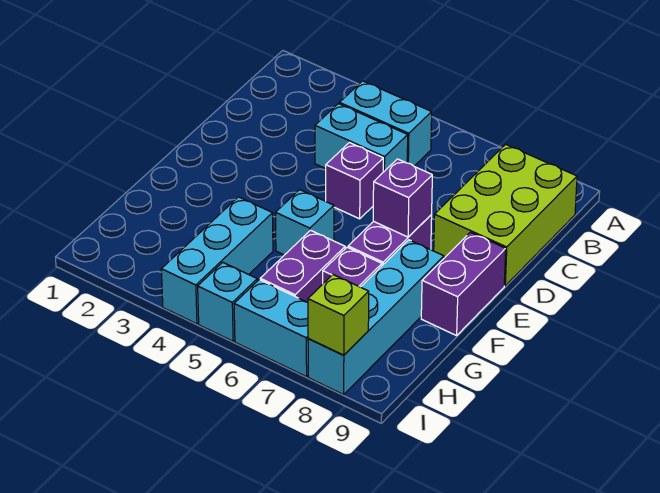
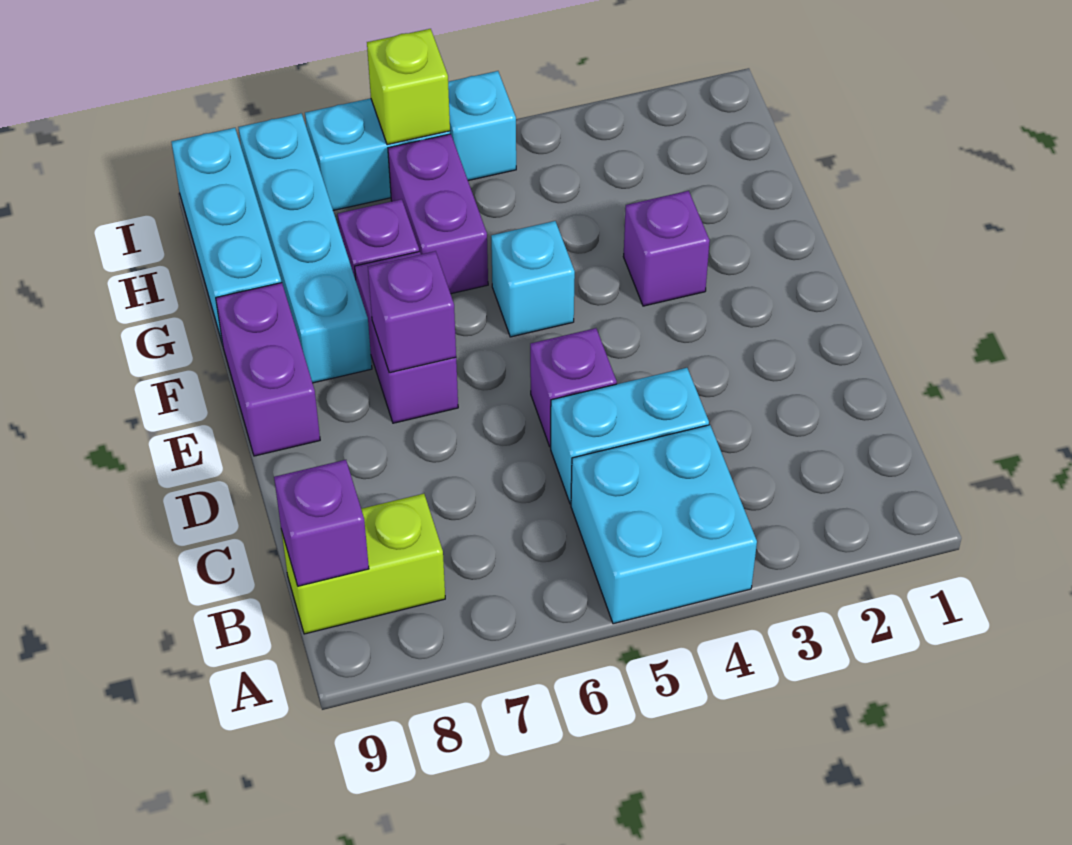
cyan brick B4:B5 level 1 -> cyan brick A4:B5 level 1
lime brick B8:D9 level 1 -> lime brick B8:B9 level 1
none -> purple brick B9 level 2
none -> purple brick F3 level 1
cyan brick G4:I4 level 1 -> cyan brick G9:I9 level 1
lime brick I8 level 2 -> lime brick I6 level 2

